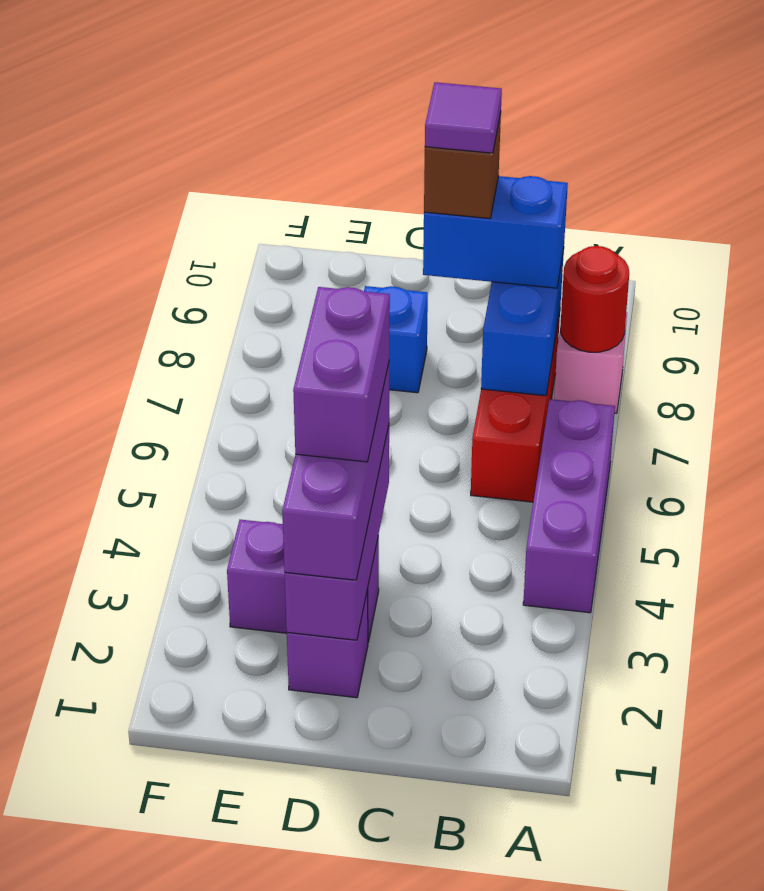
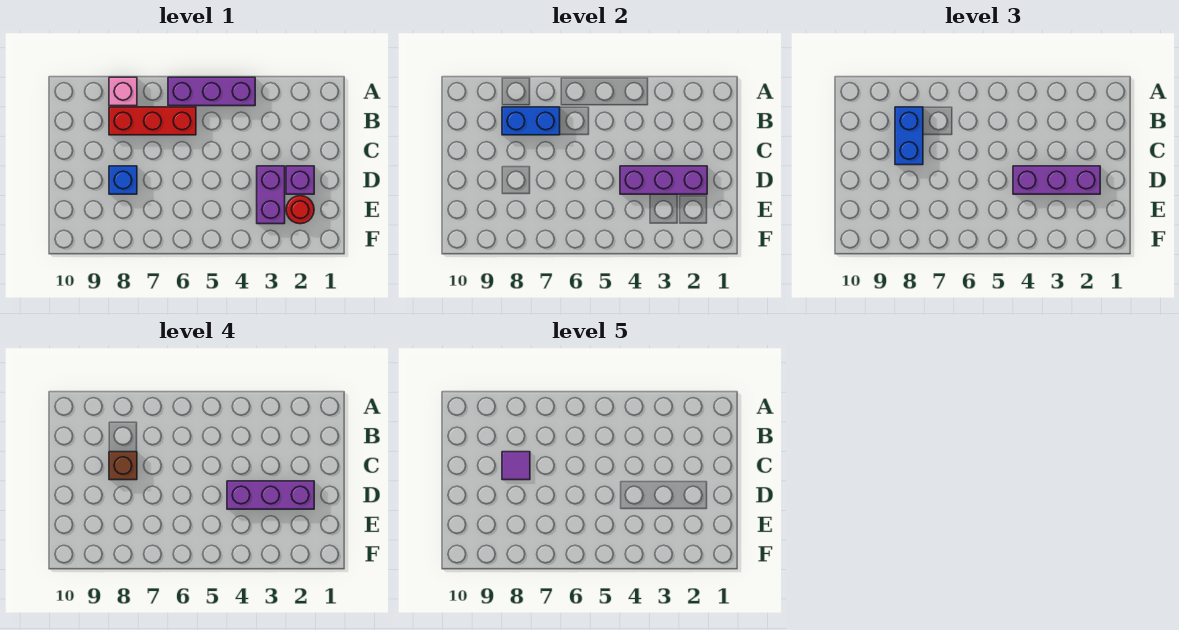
red round brick A8 level 2 -> red round brick E2 level 1
purple brick D3:D4 level 4 -> purple brick D2:D4 level 4

